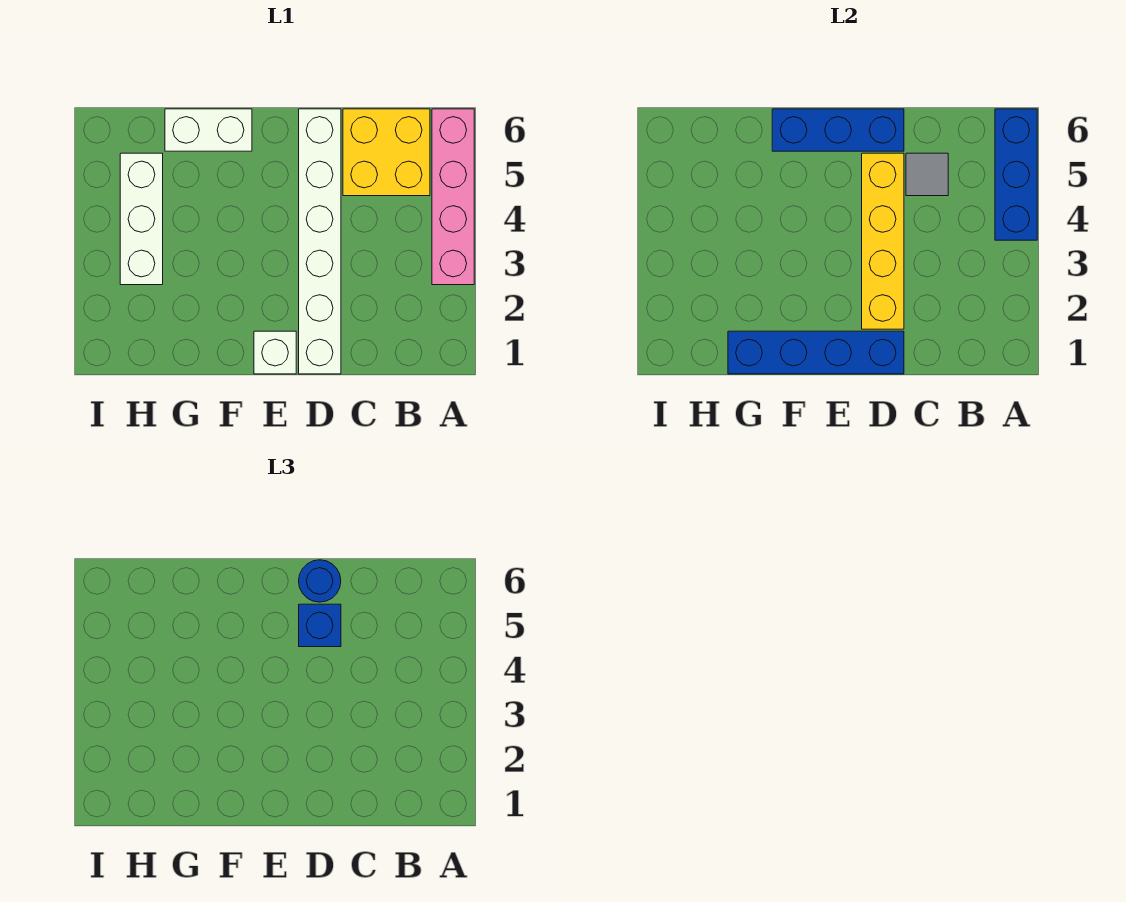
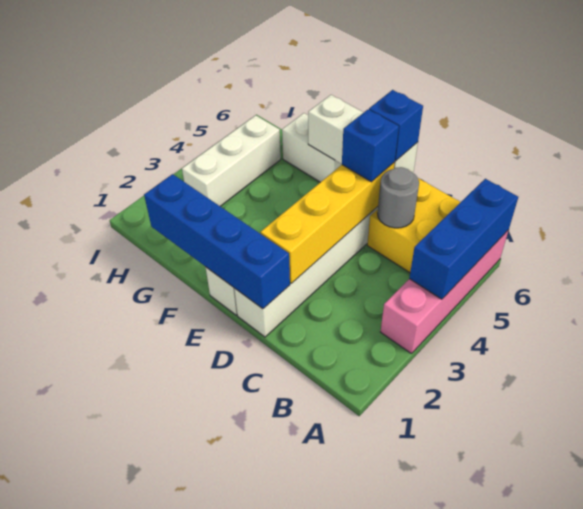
grey tile C5 level 2 -> grey round brick C5 level 2
blue brick D6:F6 level 2 -> white brick D6:F6 level 2
blue round brick D6 level 3 -> blue brick D6 level 3

